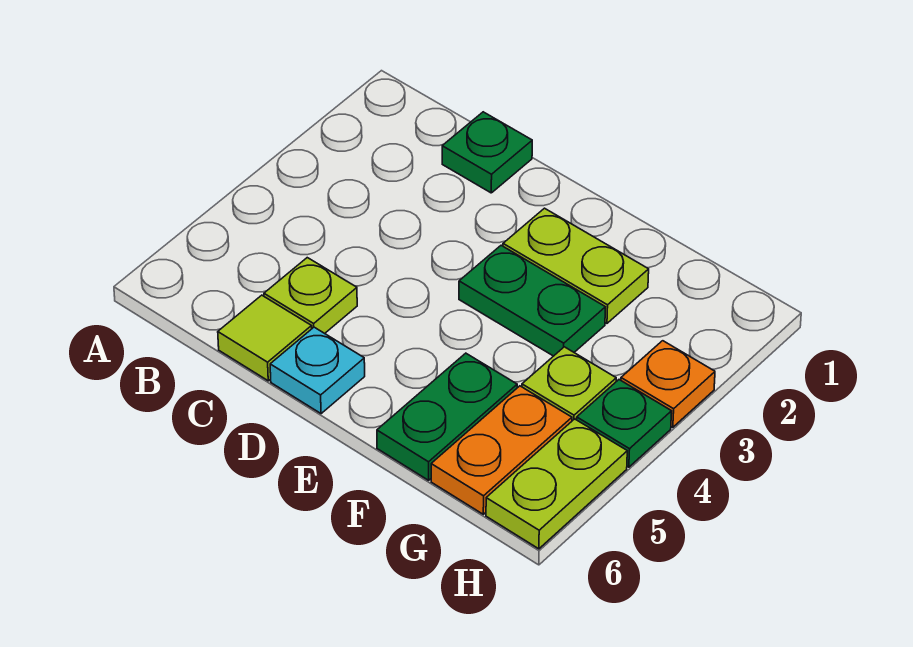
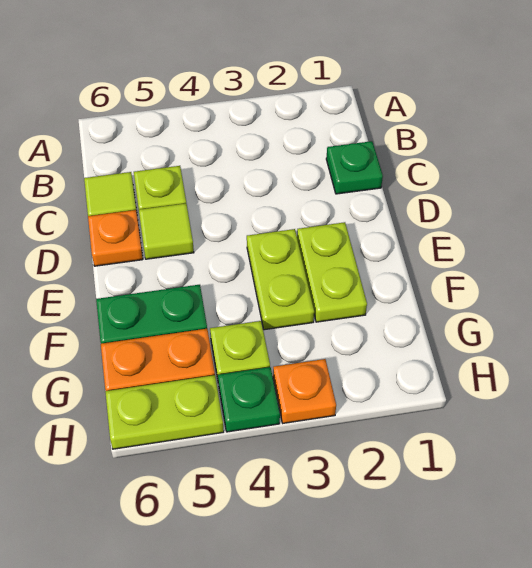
none -> lime tile D5 level 1
cyan plate D6 level 1 -> orange plate D6 level 1
green plate E3:F3 level 1 -> lime plate E3:F3 level 1

